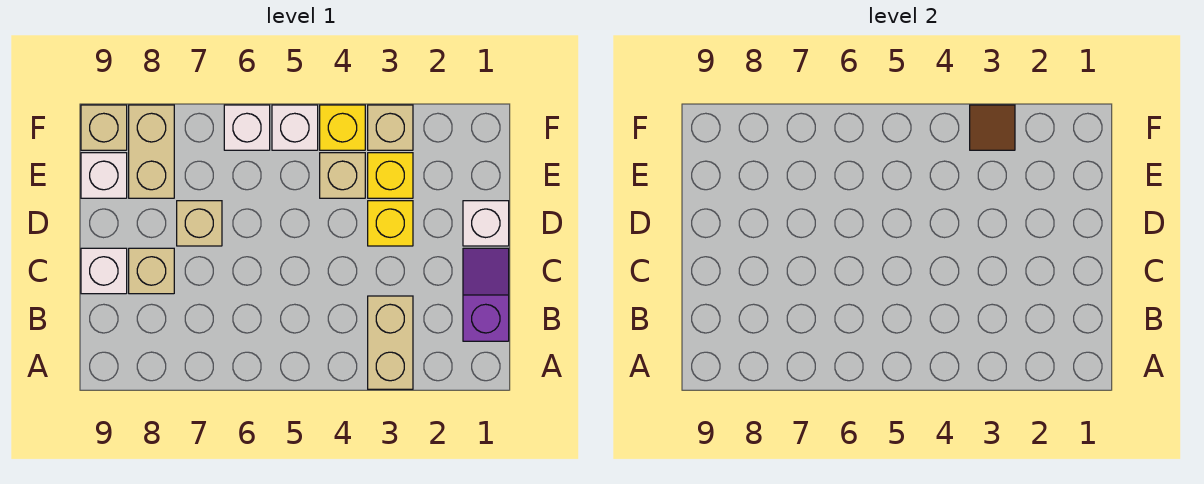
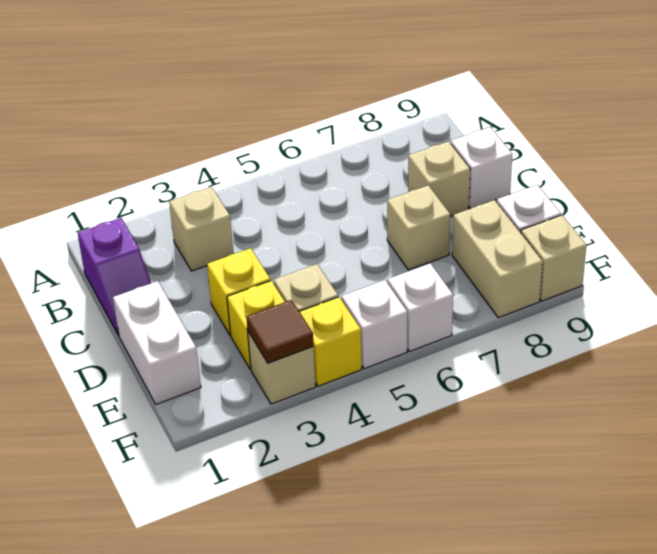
tan brick A3:B3 level 1 -> tan brick B3 level 1
white brick D1 level 1 -> white brick D1:E1 level 1

